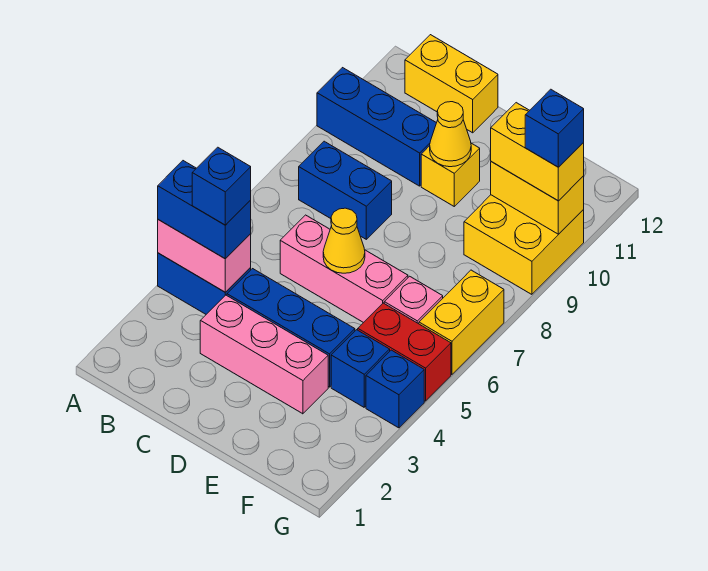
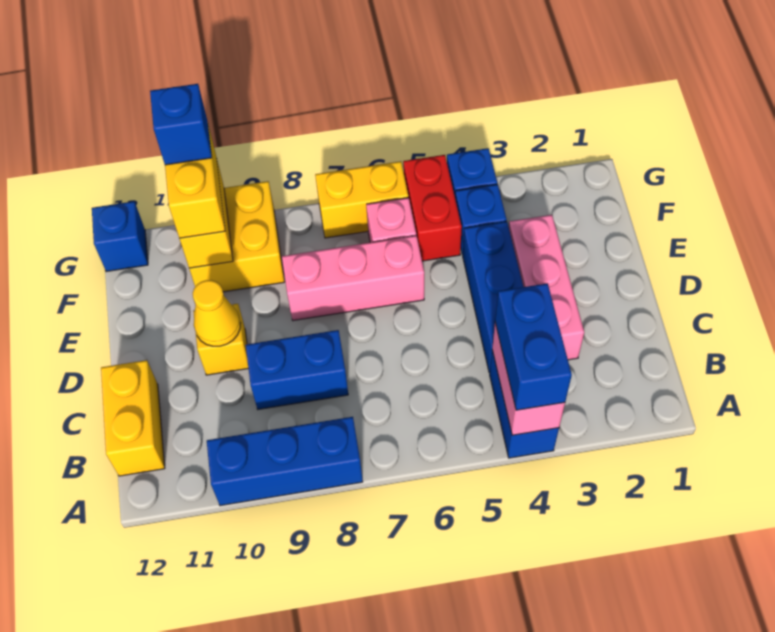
blue brick A10:C10 level 1 -> blue brick A8:A10 level 1
blue brick B4 level 4 -> blue brick G12 level 1
blue brick B8:C8 level 1 -> blue brick C8:C9 level 1
pink brick C6:E6 level 1 -> pink brick E6:E8 level 1
yellow cone D6 level 2 -> none

